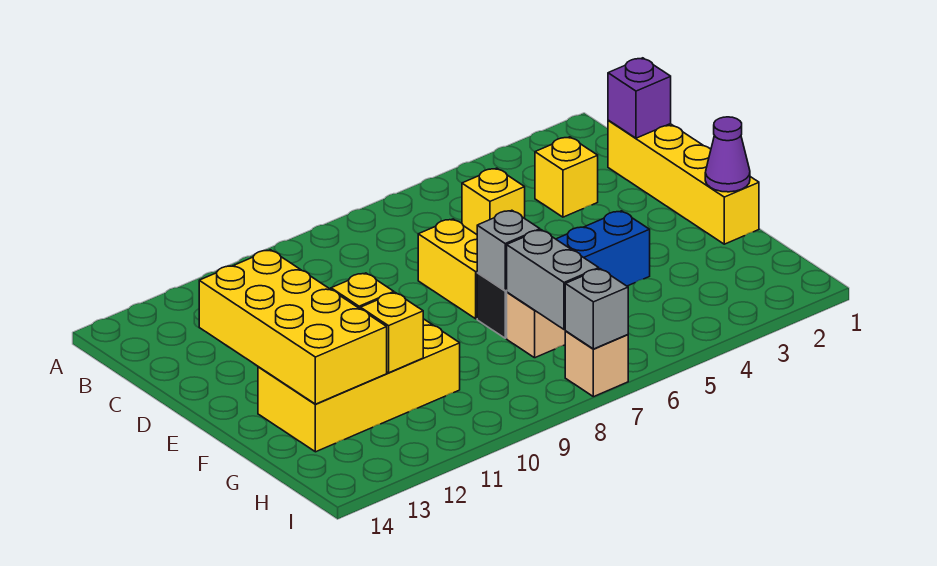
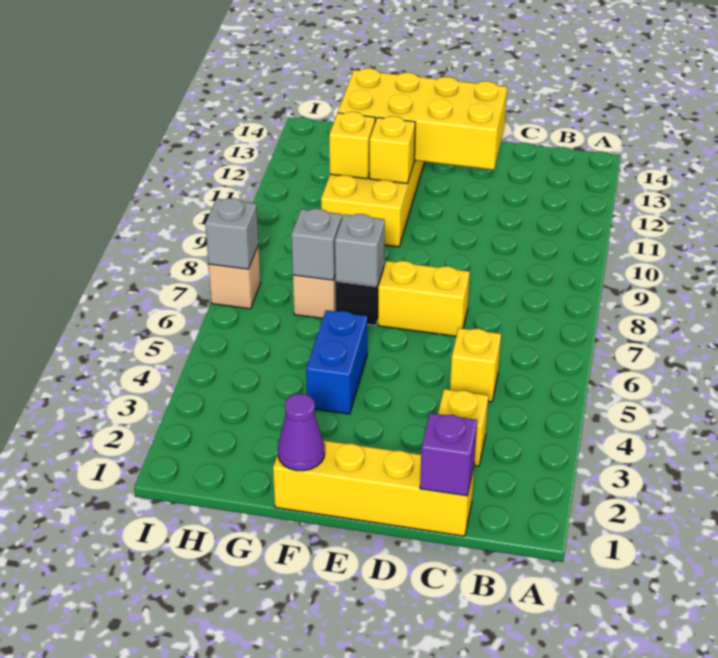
grey brick G7:H7 level 2 -> grey brick G7 level 2

